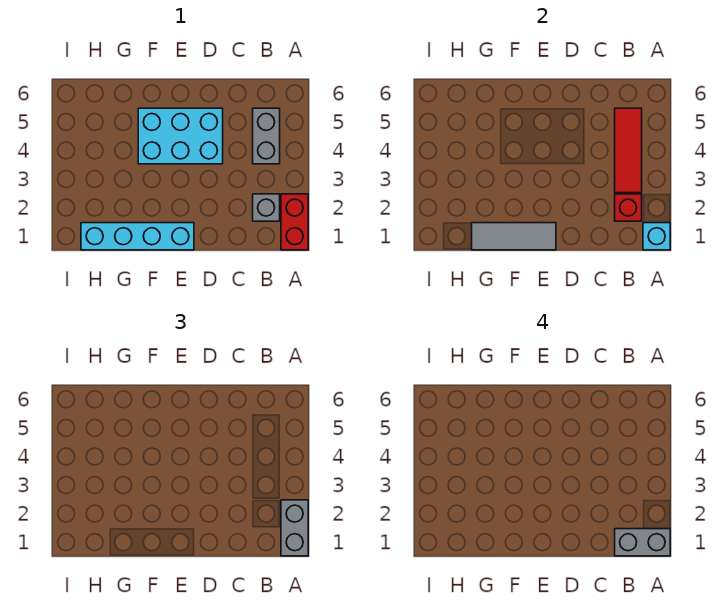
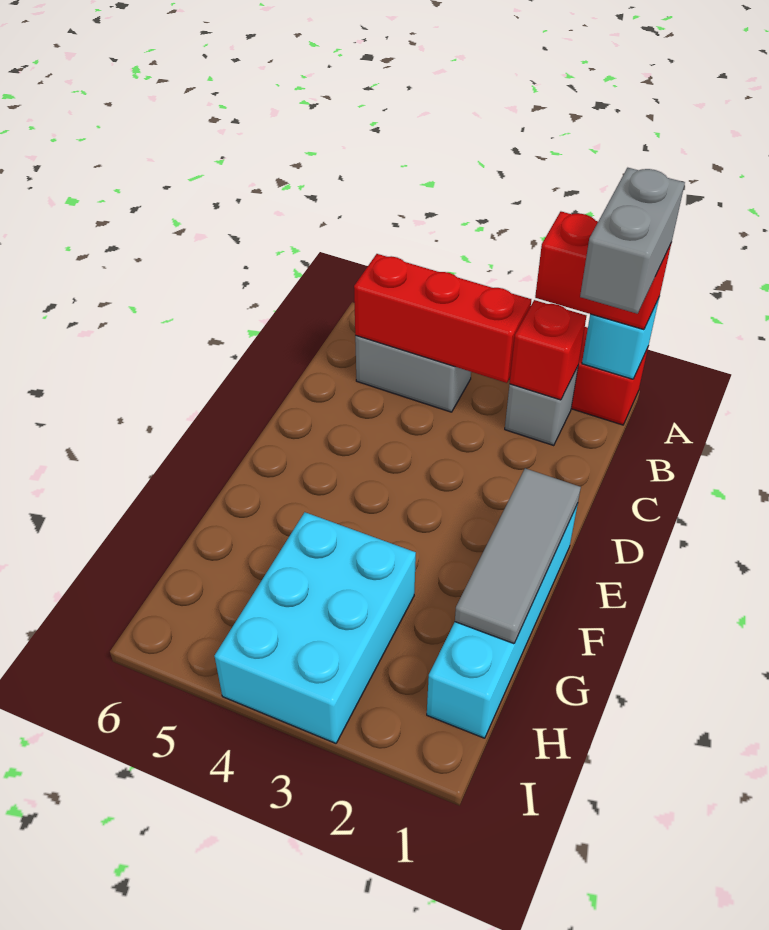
grey brick A1:A2 level 3 -> red brick A1:A2 level 3
red tile B3:B5 level 2 -> red brick B3:B5 level 2
cyan brick D4:F5 level 1 -> cyan brick G3:I4 level 1

